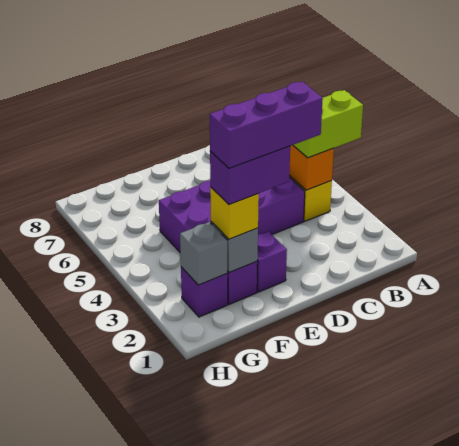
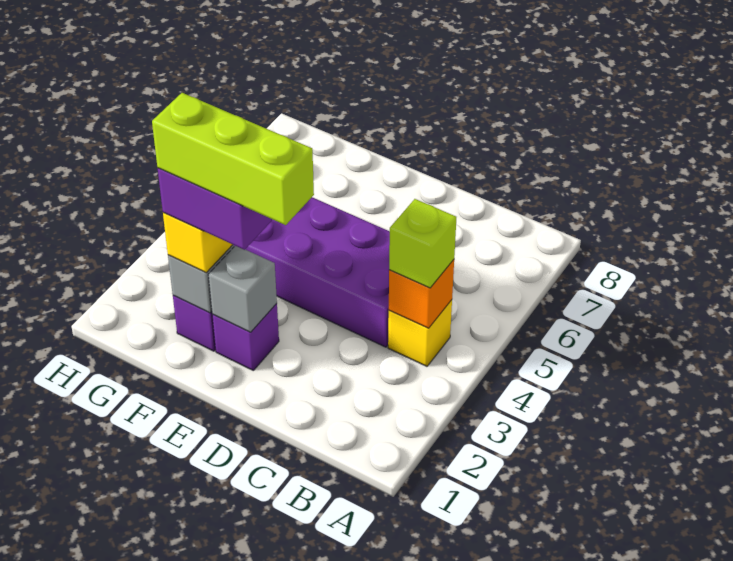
lime brick A4:B4 level 3 -> lime brick B4 level 3
purple brick D2:F2 level 5 -> lime brick D2:F2 level 5
purple brick G2 level 1 -> none
grey brick G2 level 2 -> grey brick E2 level 2

